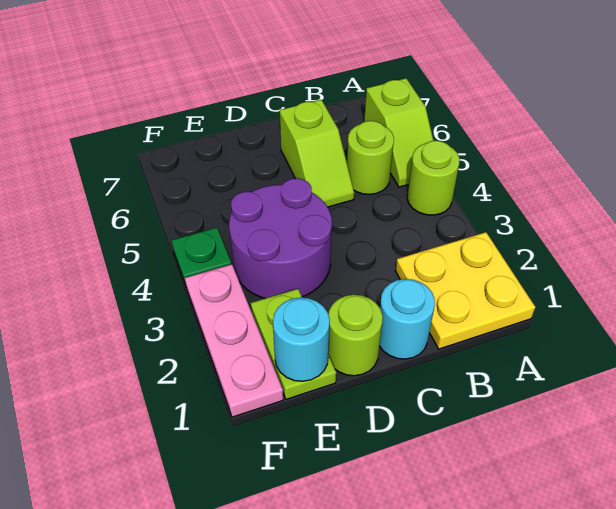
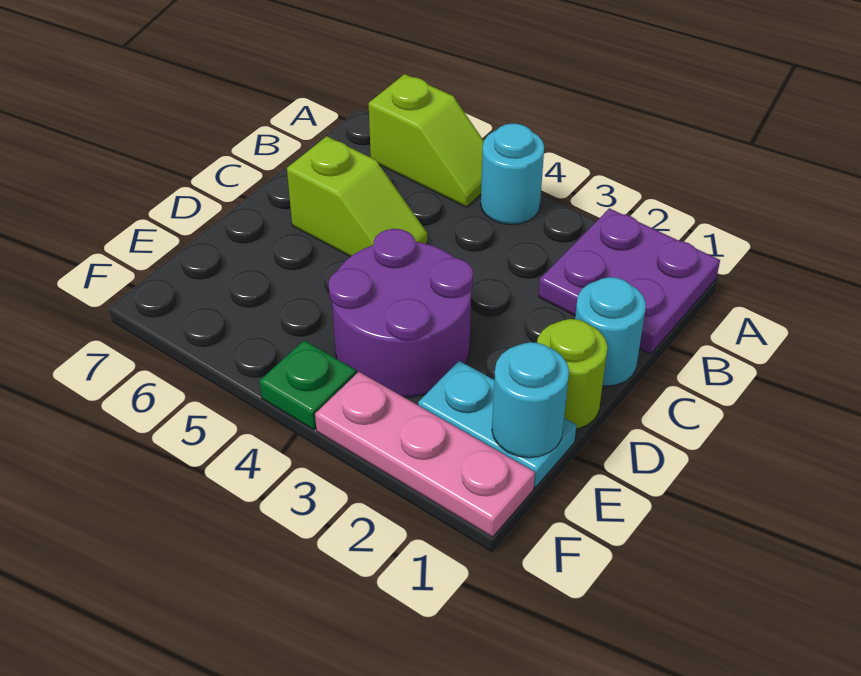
yellow plate A1:B2 level 1 -> purple plate A1:B2 level 1
lime round brick A4 level 1 -> cyan round brick A4 level 1
lime round brick B5 level 1 -> none
lime plate E1:E2 level 1 -> cyan plate E1:E2 level 1

